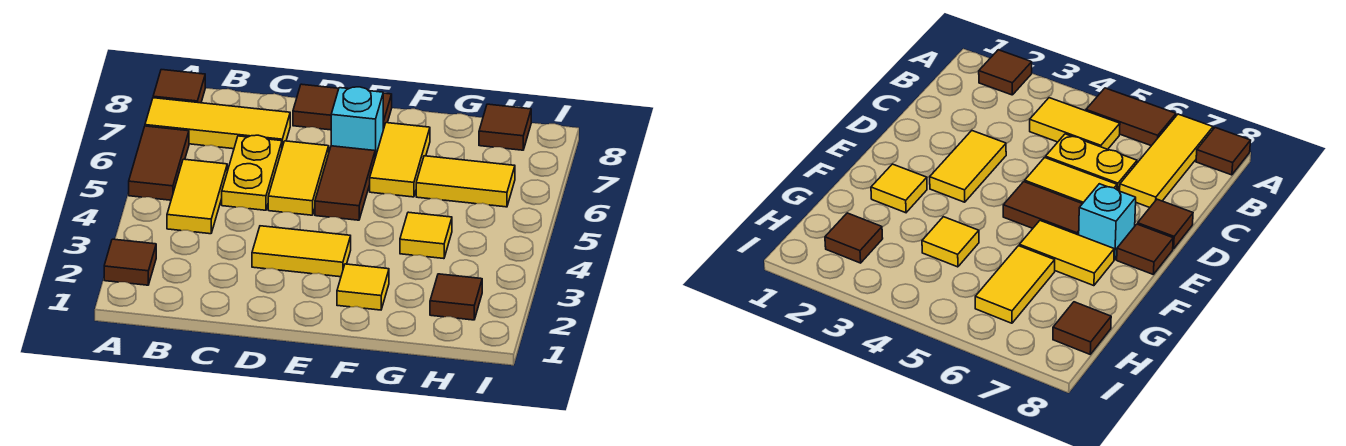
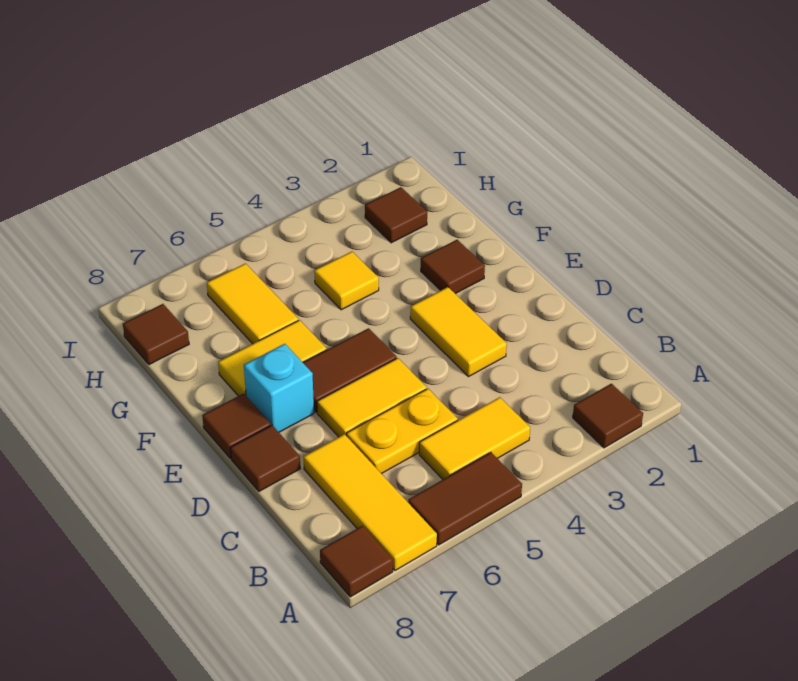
yellow tile F2 level 1 -> brown tile F2 level 1

